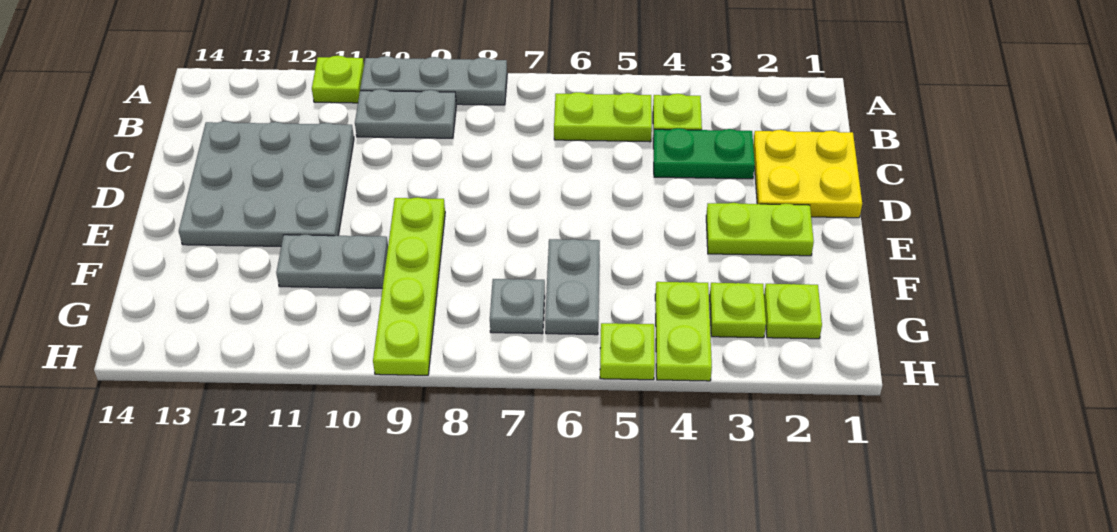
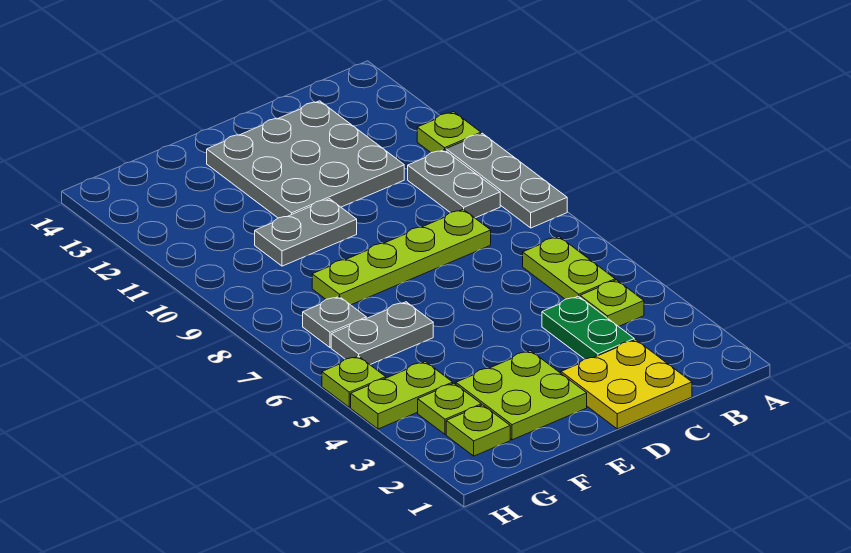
lime plate E2:E3 level 1 -> lime plate E2:F3 level 1
lime plate E9:H9 level 1 -> lime plate C8:F8 level 1
grey plate F10:F11 level 1 -> grey plate E10:F10 level 1

